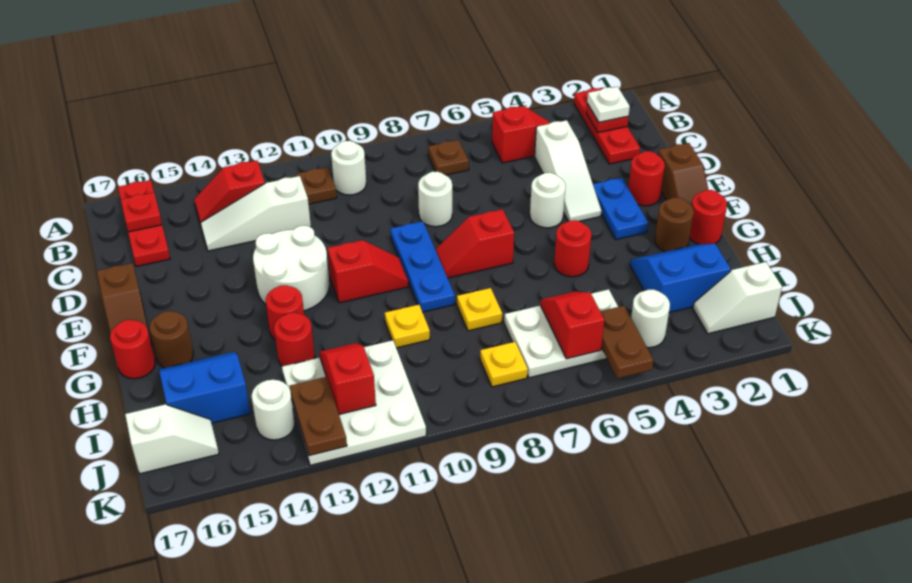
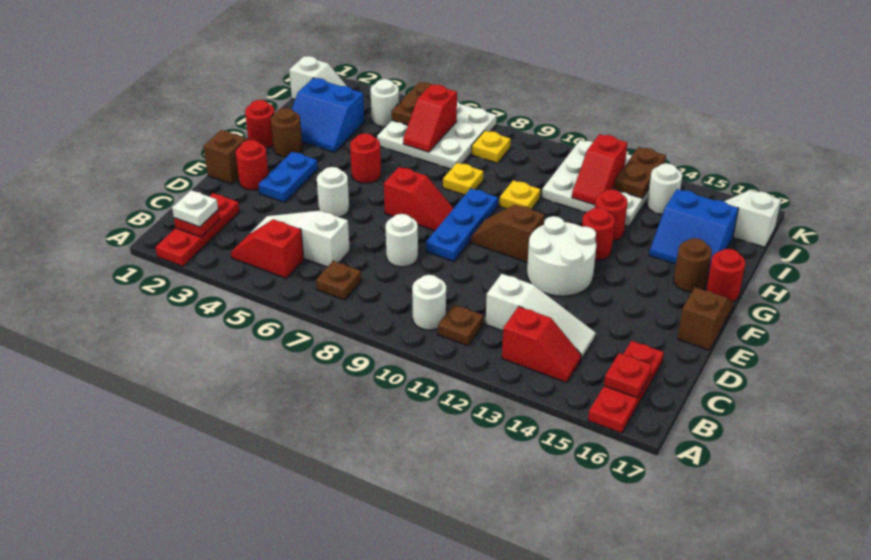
white slope C4:E4 level 1 top C -> white slope C4:C6 level 1 top 6
red slope F10:F11 level 1 top 11 -> brown slope F10:F11 level 1 top 11
white plate I5:J7 level 1 -> white plate I5:K7 level 1

